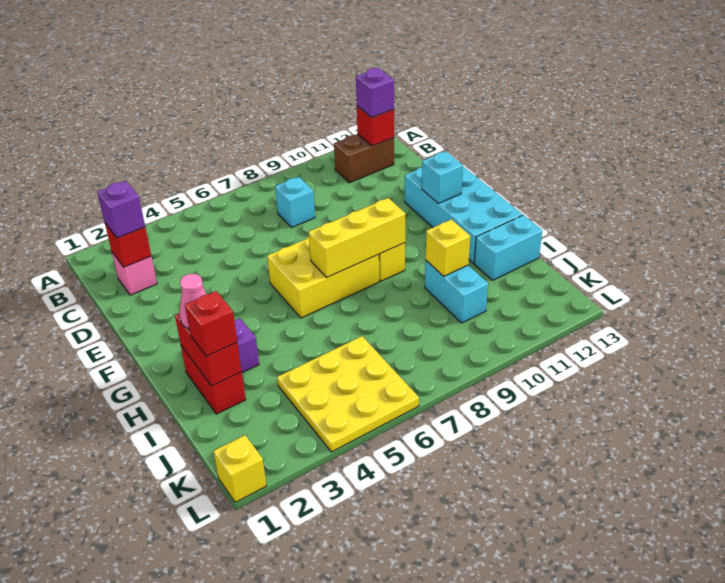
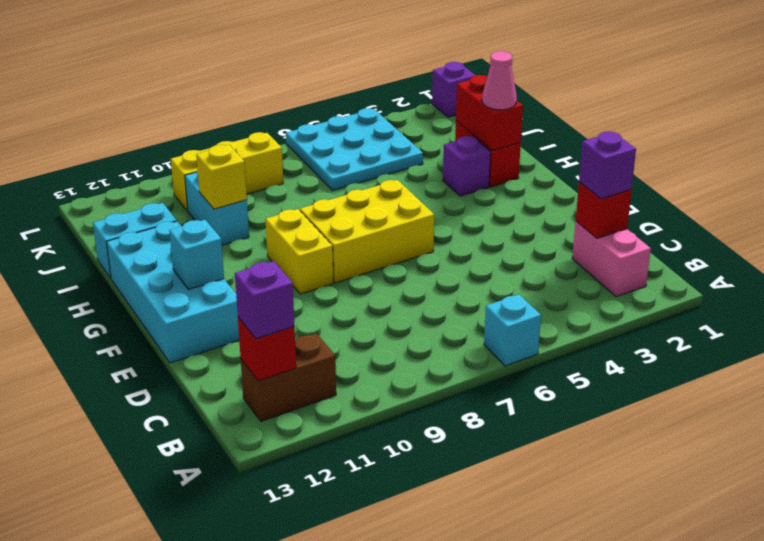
pink brick C2 level 1 -> pink brick B2:C2 level 1
cyan brick C8 level 1 -> cyan brick A6 level 1
yellow brick G7:G9 level 2 -> yellow brick K8:K10 level 1
red brick I2 level 3 -> none
yellow plate J4:L6 level 1 -> cyan plate J4:L6 level 1
yellow brick L1 level 1 -> purple brick L1 level 1

